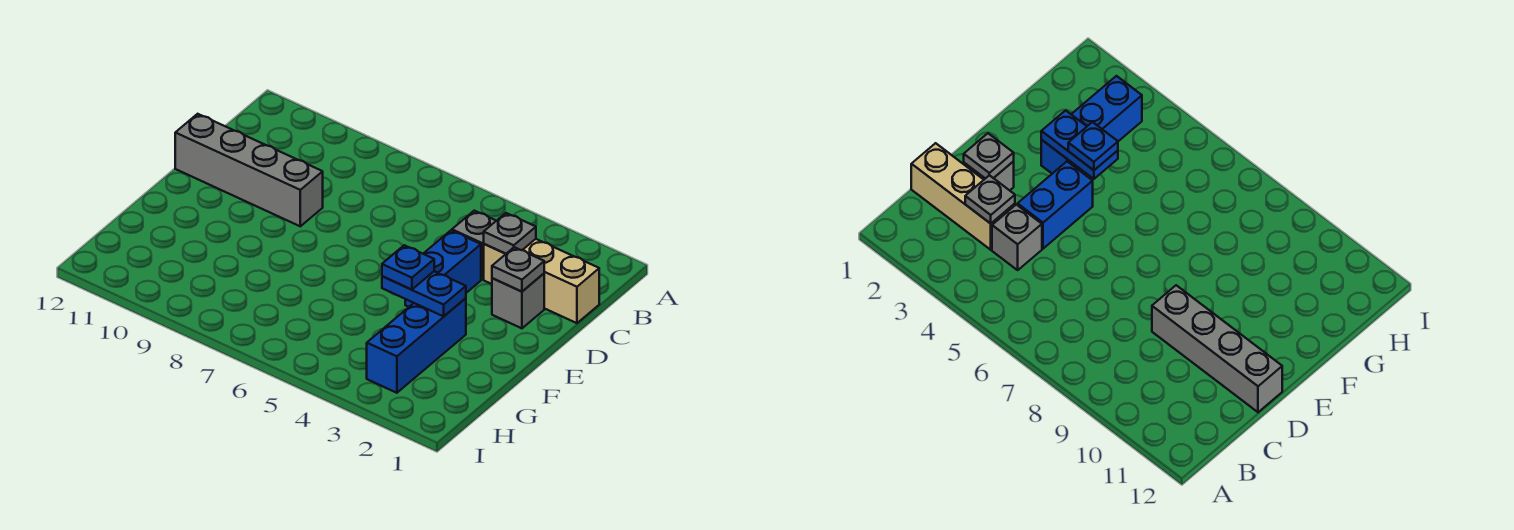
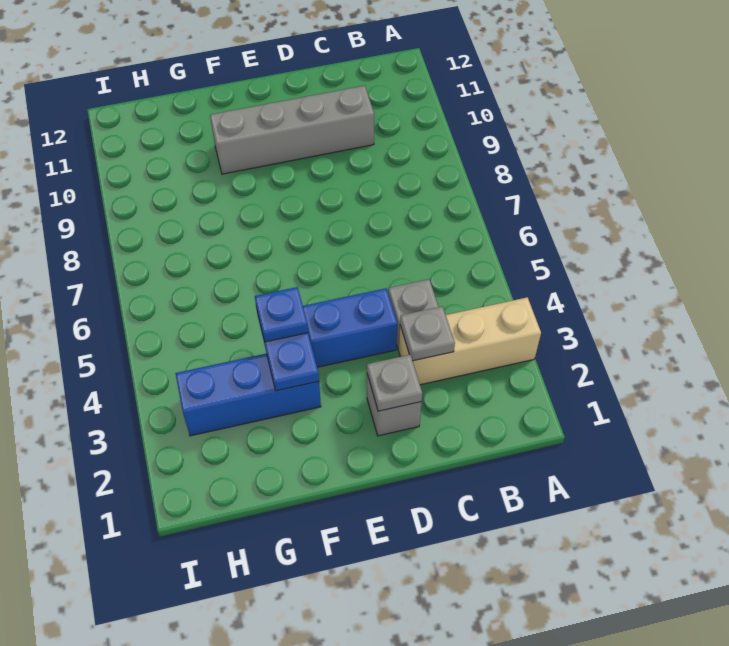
tan brick C1:C3 level 1 -> tan brick A3:C3 level 1
grey brick D9:D12 level 1 -> grey brick C10:F10 level 1

